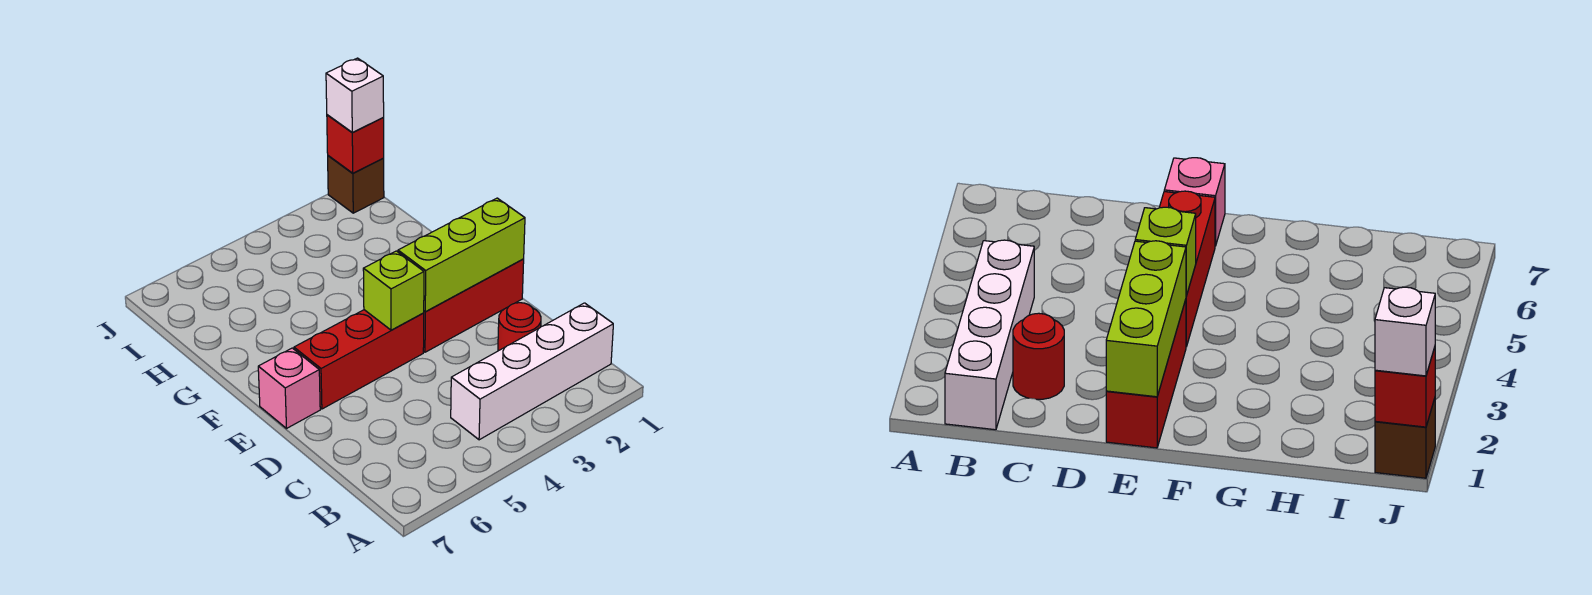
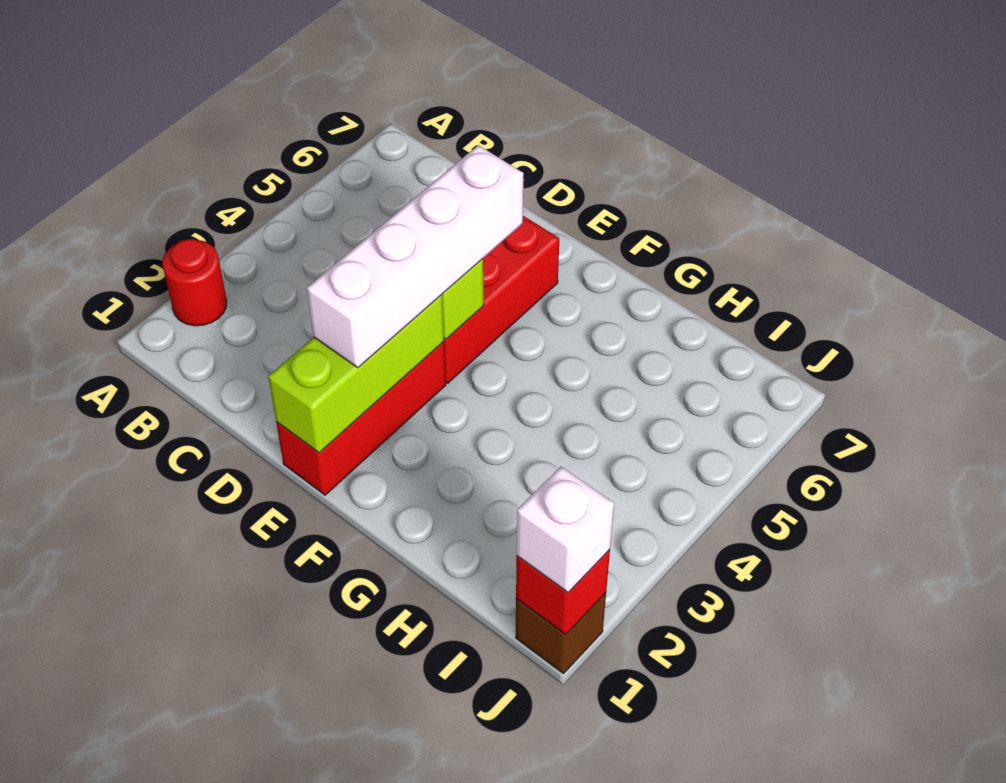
white brick B1:B4 level 1 -> white brick E2:E5 level 3
red round brick C2 level 1 -> red round brick A2 level 1
pink brick E7 level 1 -> none

